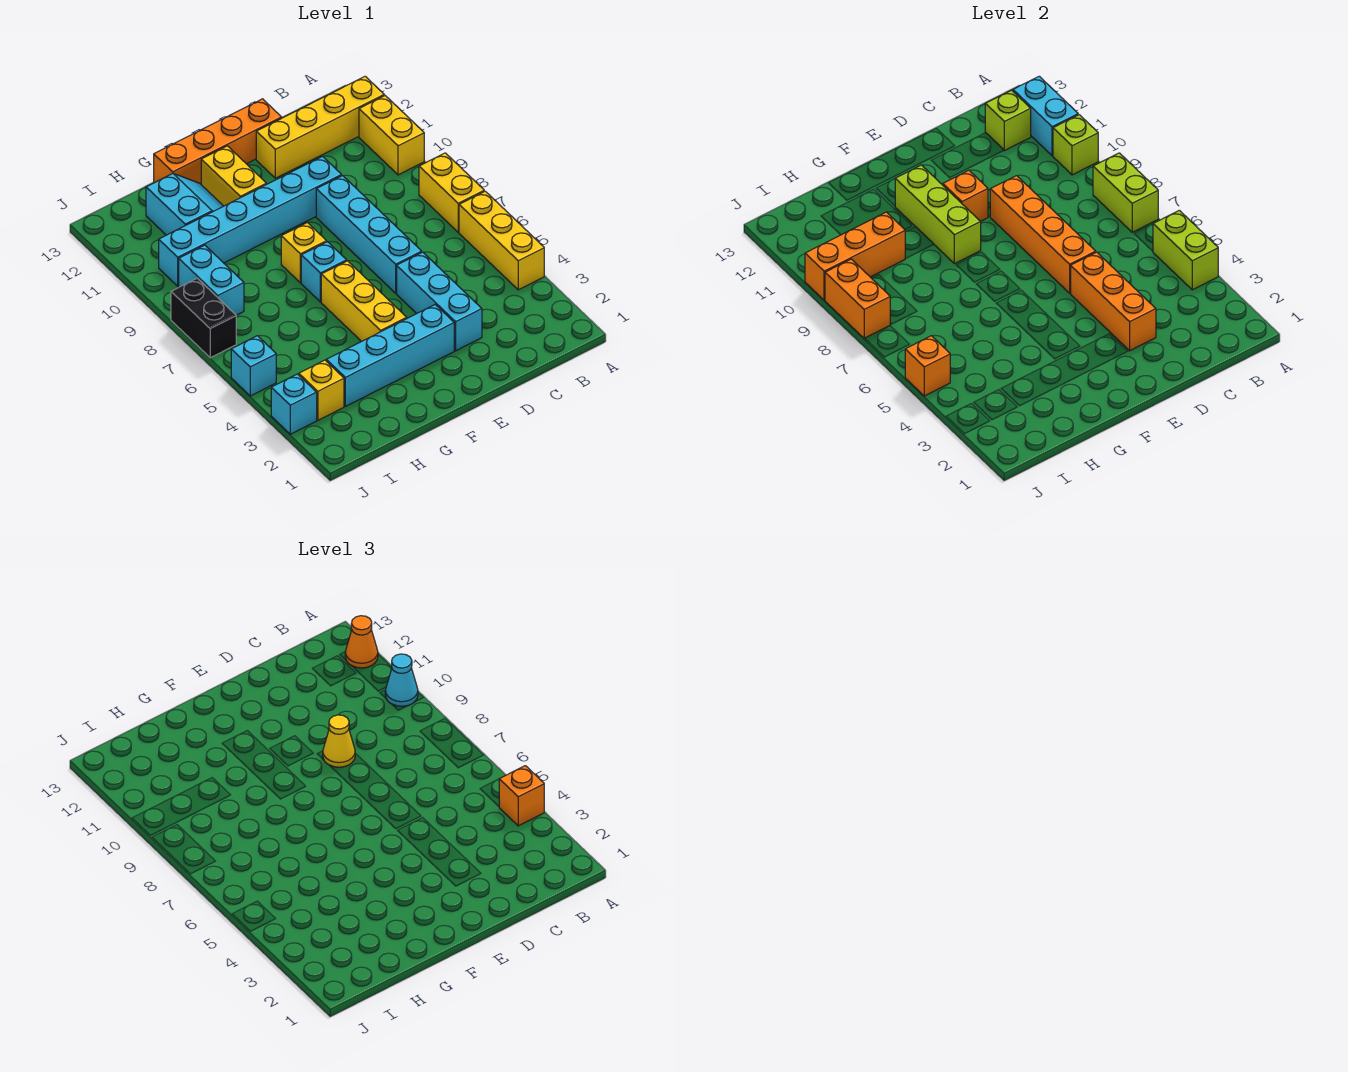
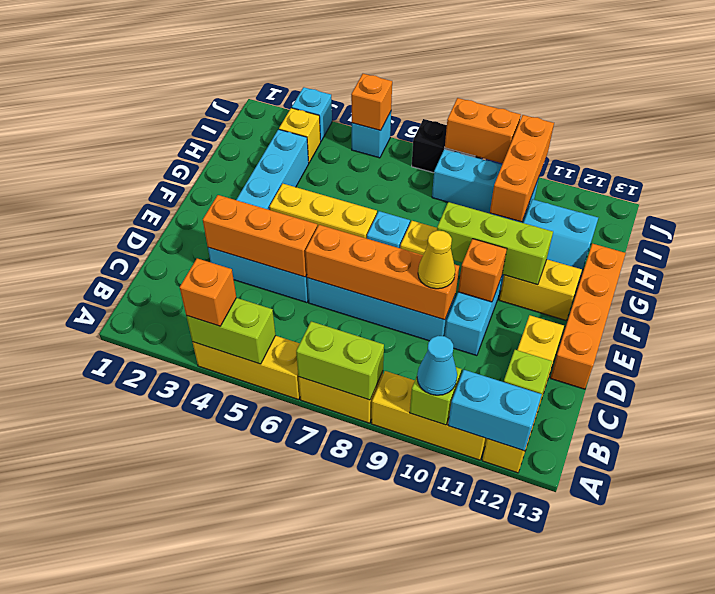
yellow brick A10:A11 level 1 -> yellow brick A9:A11 level 1
orange cone A12 level 3 -> none

